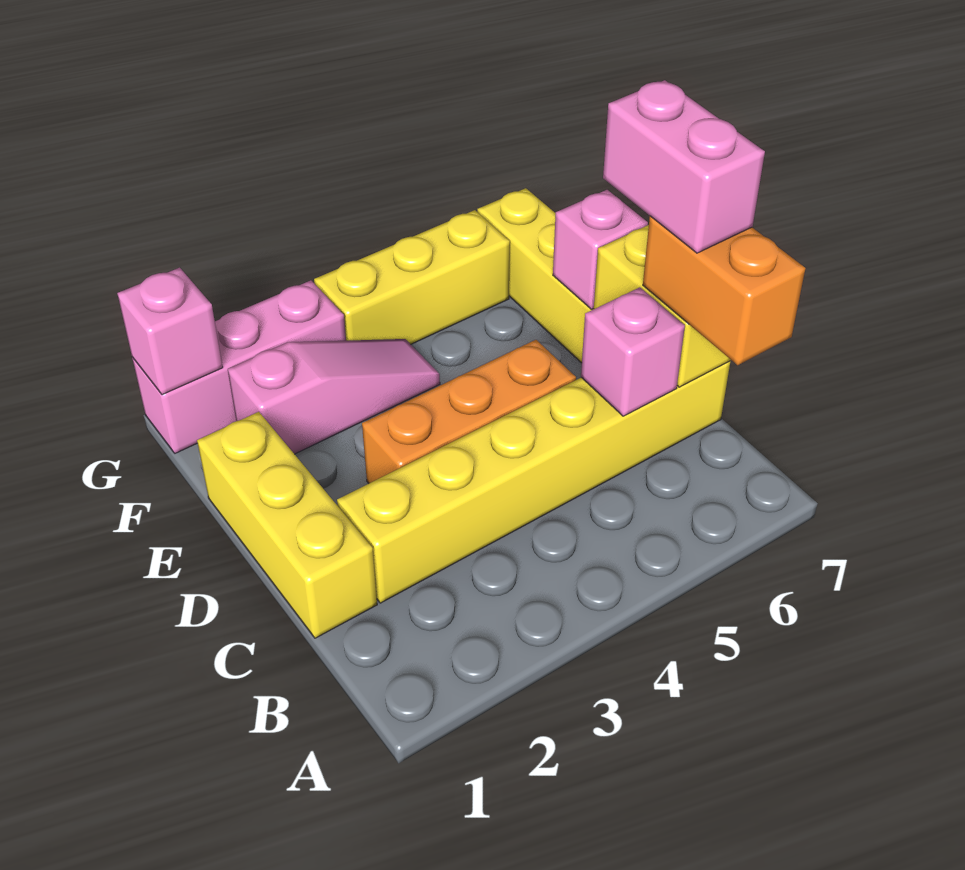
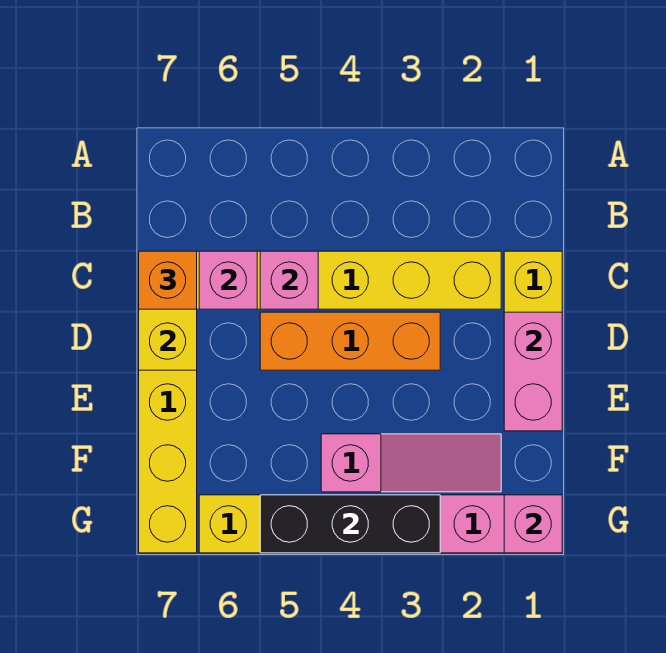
orange brick B7:C7 level 3 -> orange brick C7 level 3
pink brick C7:D7 level 4 -> pink brick D1:E1 level 2
pink brick E7 level 2 -> pink brick C5 level 2
pink slope F2:F4 level 1 top 2 -> pink slope F2:F4 level 1 top 4
none -> black brick G3:G5 level 2

